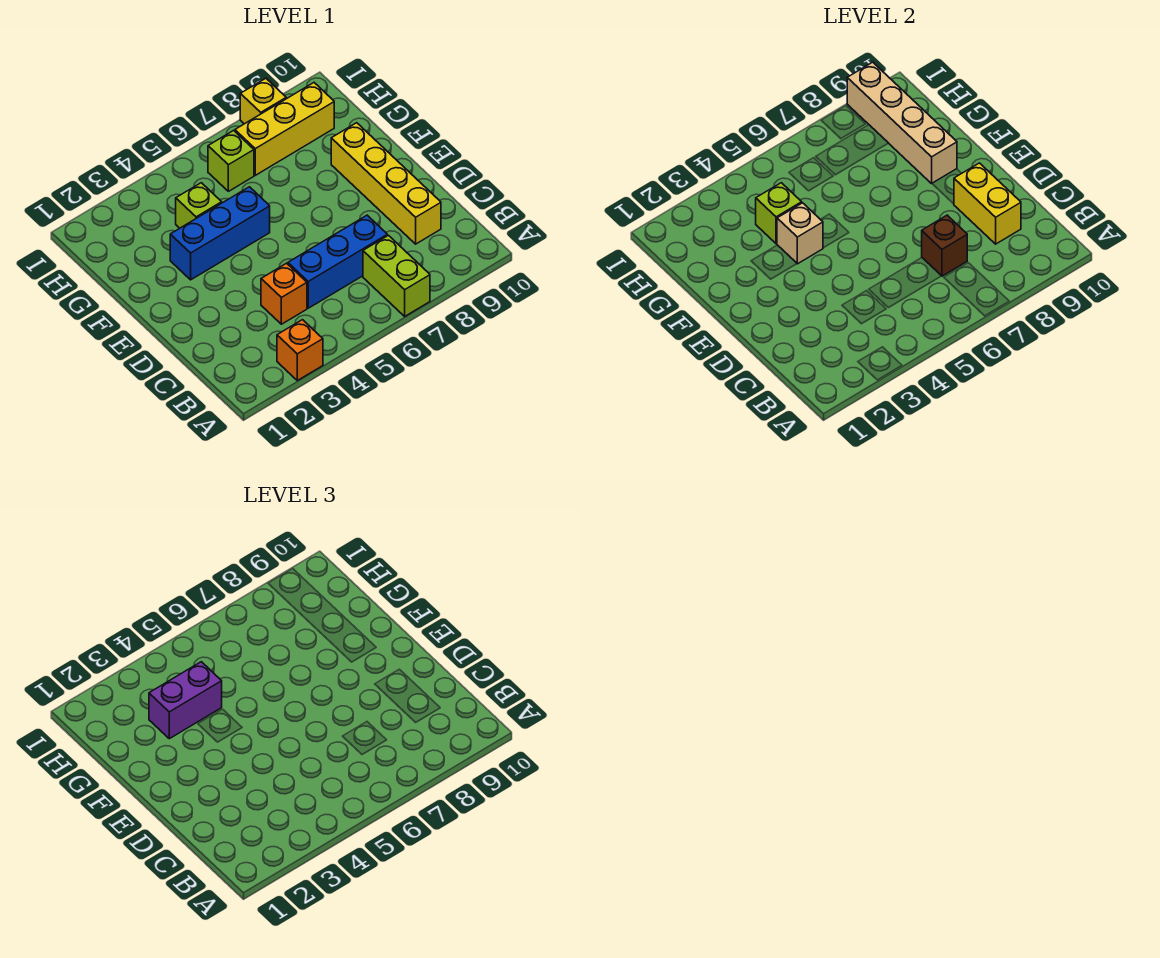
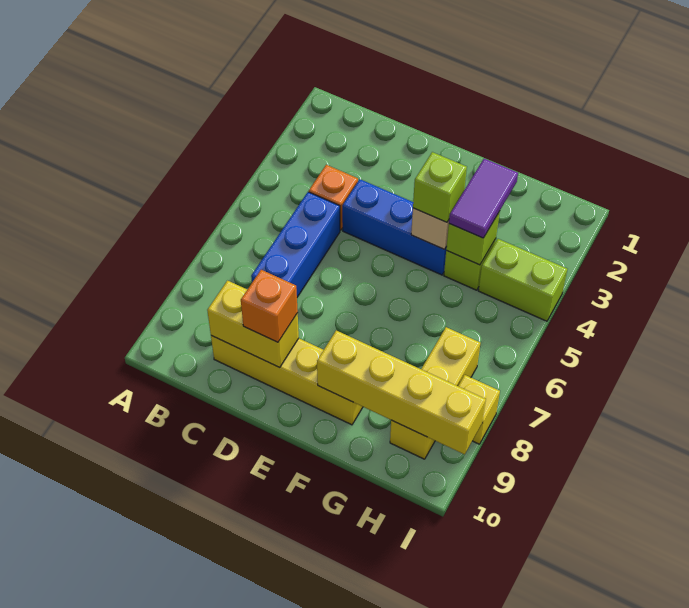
orange brick A3 level 1 -> orange brick D9 level 3
lime brick A7:B7 level 1 -> lime brick H4:I4 level 1
brown brick C7 level 2 -> none
blue brick F3:F5 level 1 -> blue brick D4:F4 level 1
tan brick F9:I9 level 2 -> yellow brick F9:I9 level 2
purple brick G3:G4 level 3 -> purple tile G3:G4 level 3
lime brick H6 level 1 -> lime brick F4 level 3

